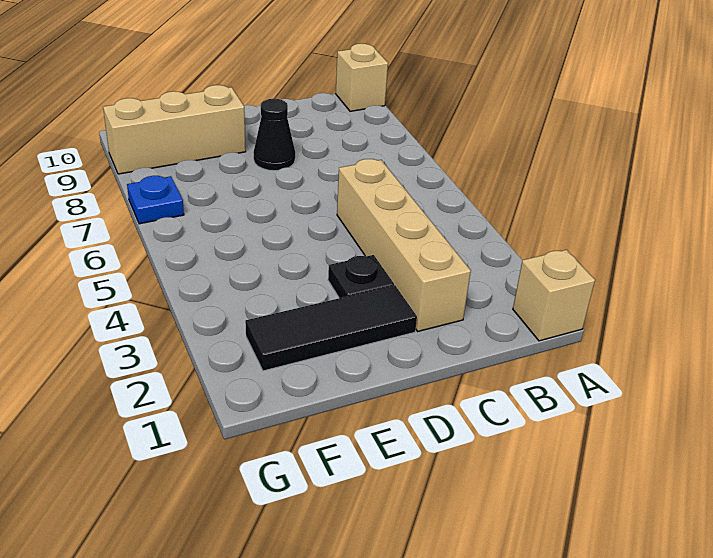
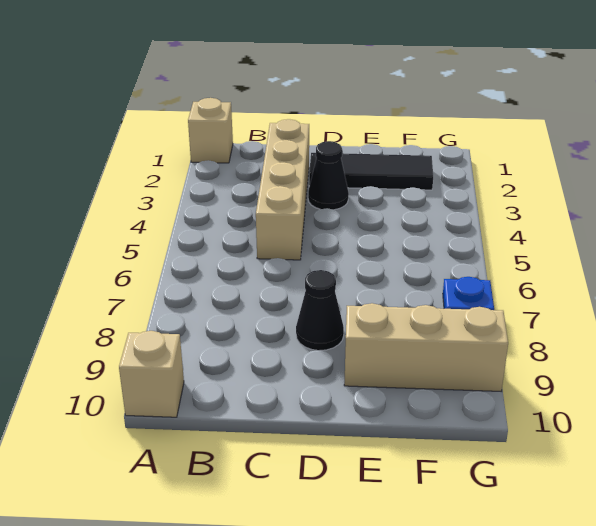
black plate D3 level 1 -> black cone D3 level 1

